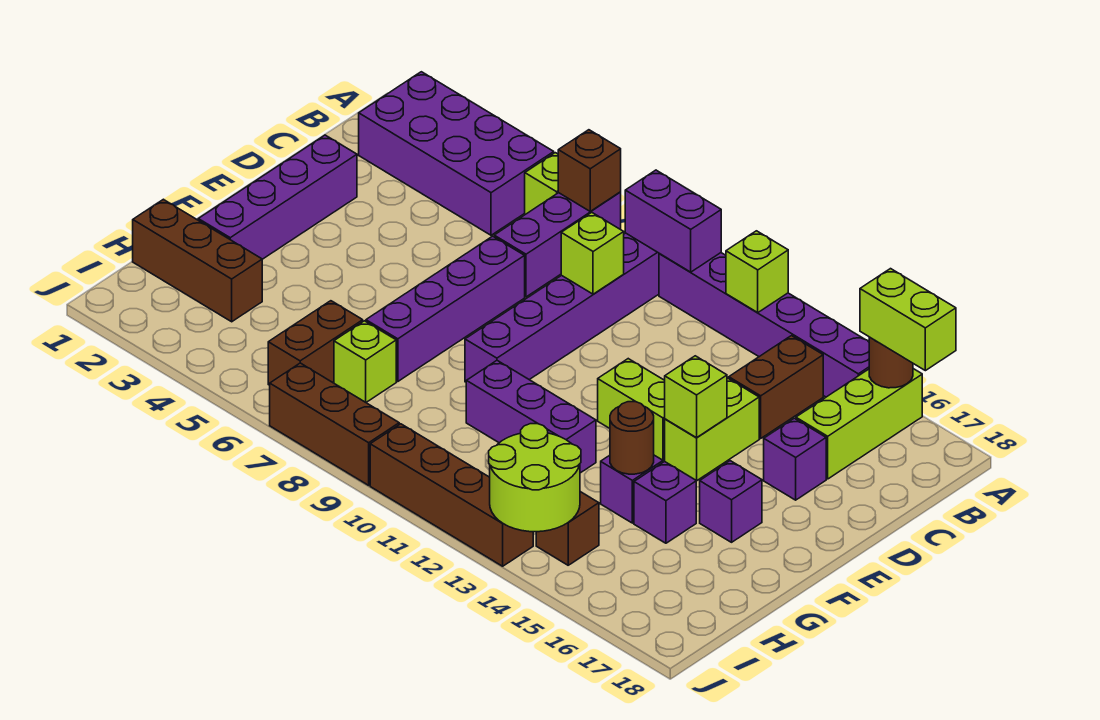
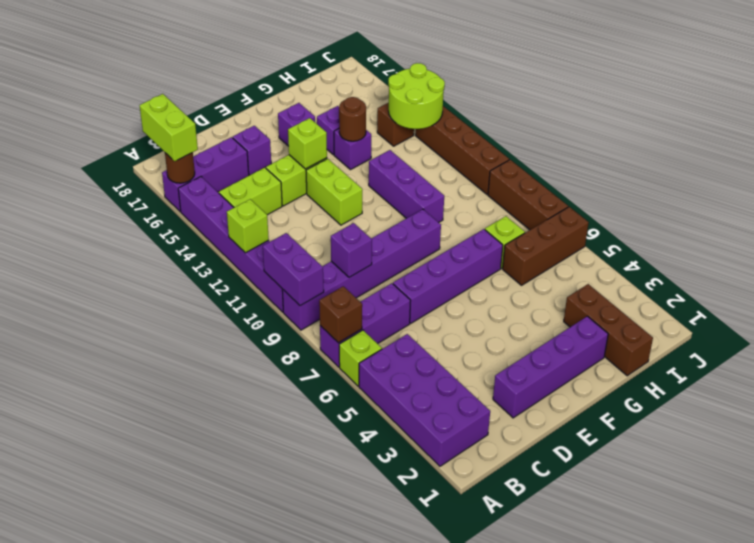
lime brick A16:C16 level 1 -> purple brick A16:C16 level 1
brown brick B14:C14 level 1 -> lime brick B14:C14 level 1
lime brick C9 level 2 -> purple brick C9 level 2
brown brick H6:I6 level 1 -> brown brick H6:J6 level 1

